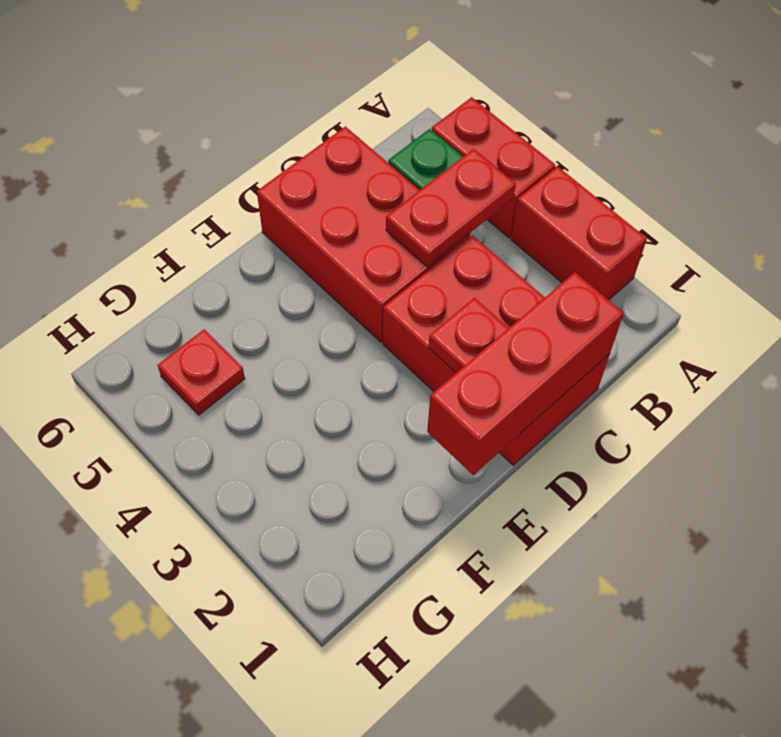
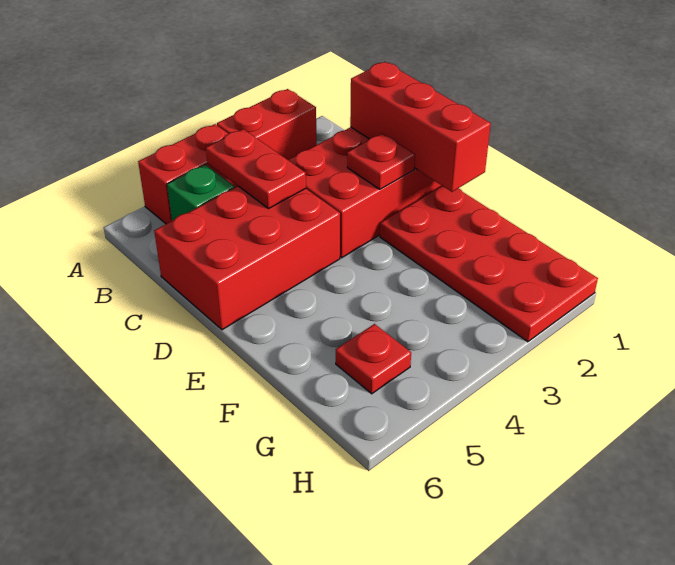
none -> red plate E1:H2 level 1

